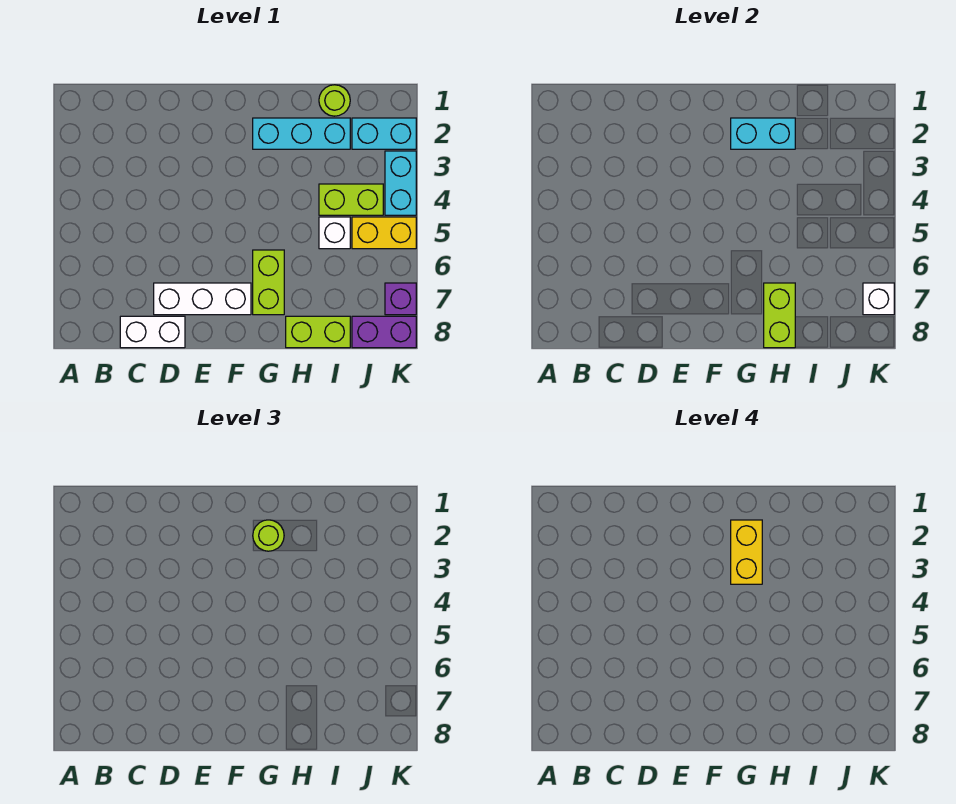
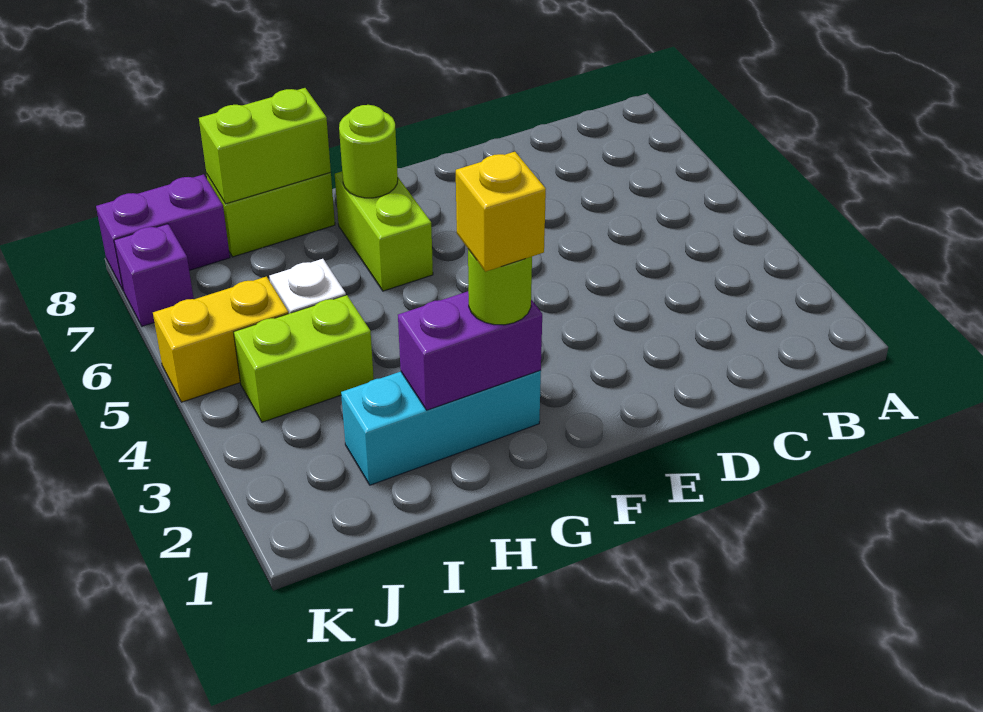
white brick C8:D8 level 1 -> none
white brick D7:F7 level 1 -> none
cyan brick G2:H2 level 2 -> purple brick G2:H2 level 2
yellow brick G2:G3 level 4 -> yellow brick G2 level 4
lime brick H7:H8 level 2 -> lime brick H8:I8 level 2
lime round brick I1 level 1 -> lime round brick G7 level 2
cyan brick J2:K2 level 1 -> none
cyan brick K3:K4 level 1 -> none
white brick K7 level 2 -> none

